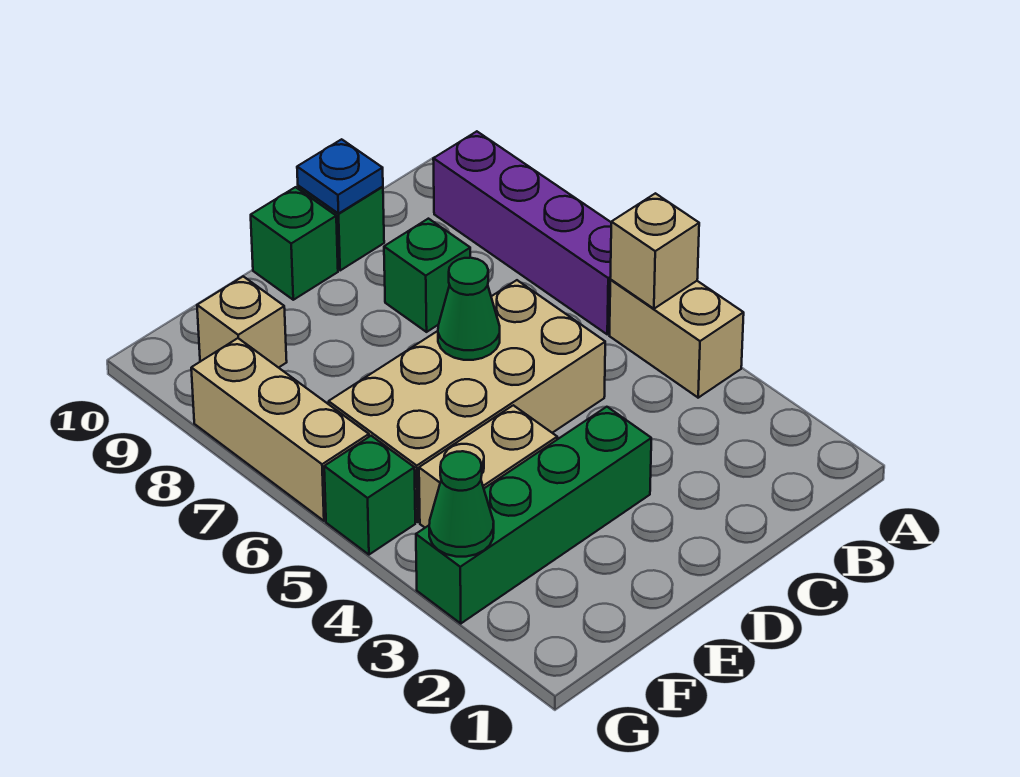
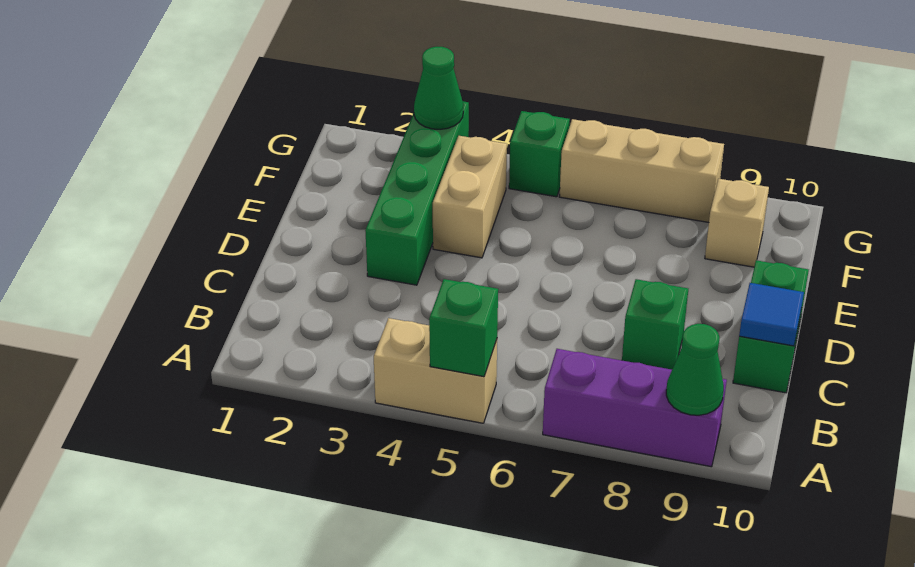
tan brick A5 level 2 -> green brick A5 level 2
purple brick A6:A9 level 1 -> purple brick A7:A9 level 1
tan brick C5:F6 level 1 -> none
blue plate C10 level 2 -> blue tile C10 level 2
green cone D6 level 2 -> green cone A9 level 2

